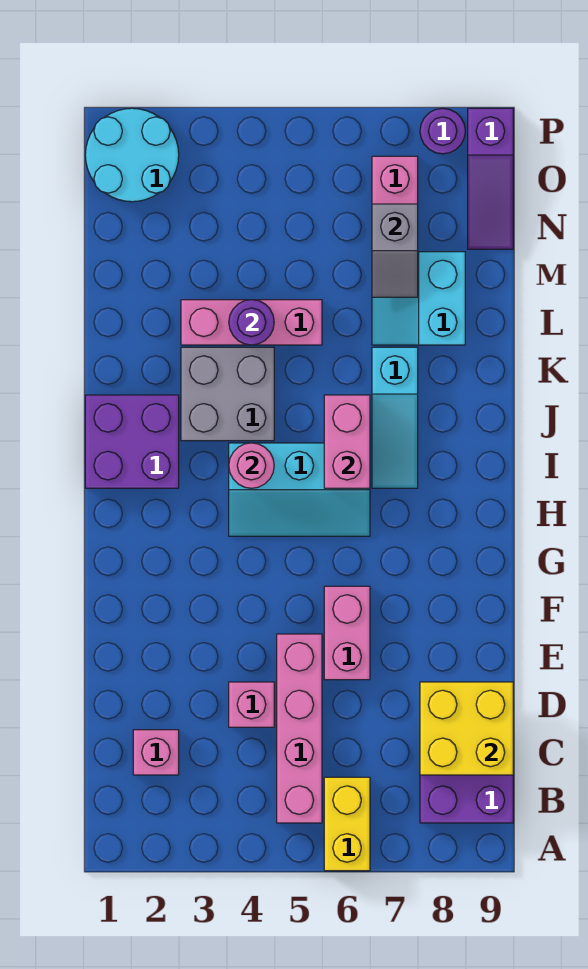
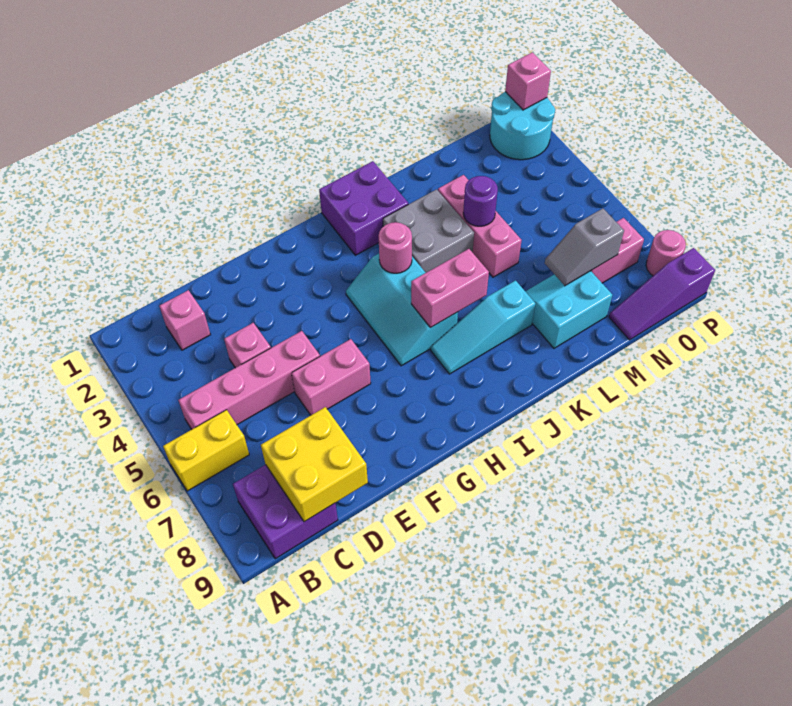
none -> pink brick P1 level 2
purple round brick P8 level 1 -> pink round brick P8 level 1

